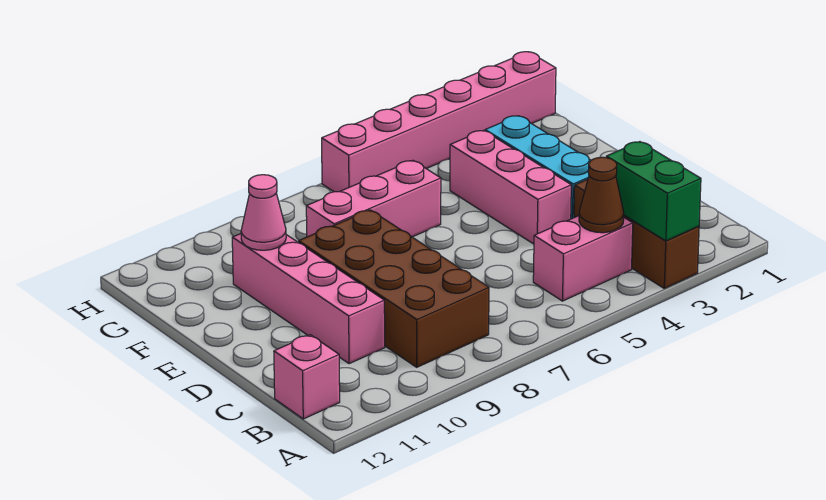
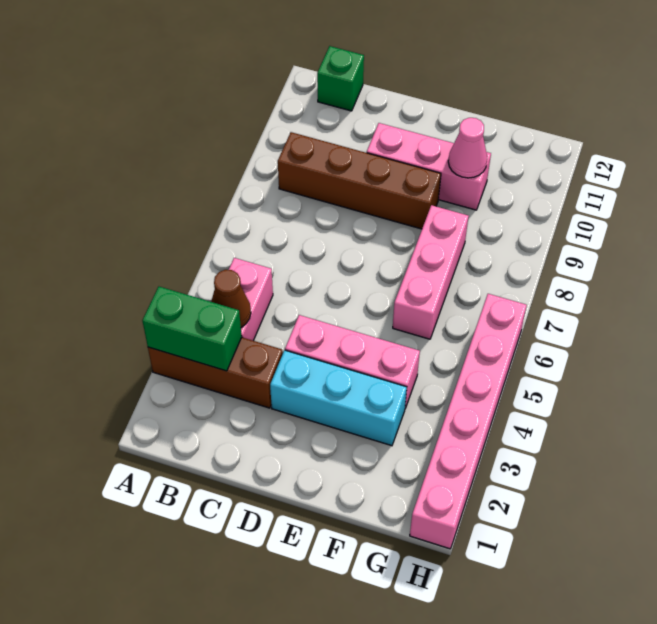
brown brick B8:E9 level 1 -> brown brick B9:E9 level 1
pink brick B12 level 1 -> green brick B12 level 1
pink brick C10:F10 level 1 -> pink brick D10:F10 level 1

